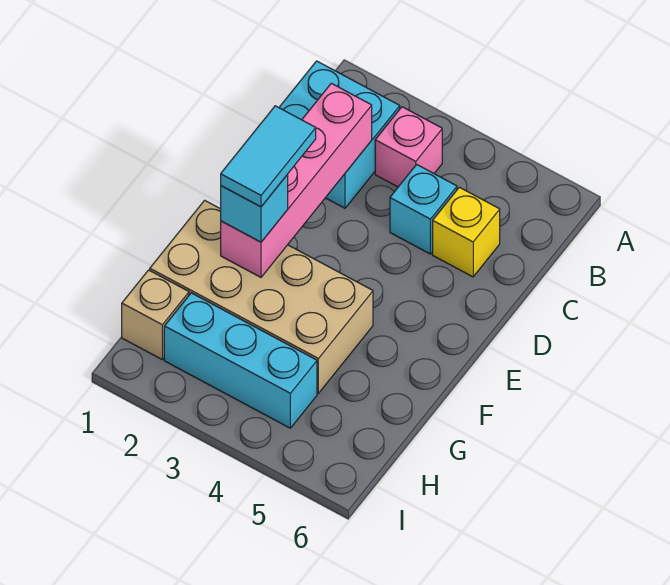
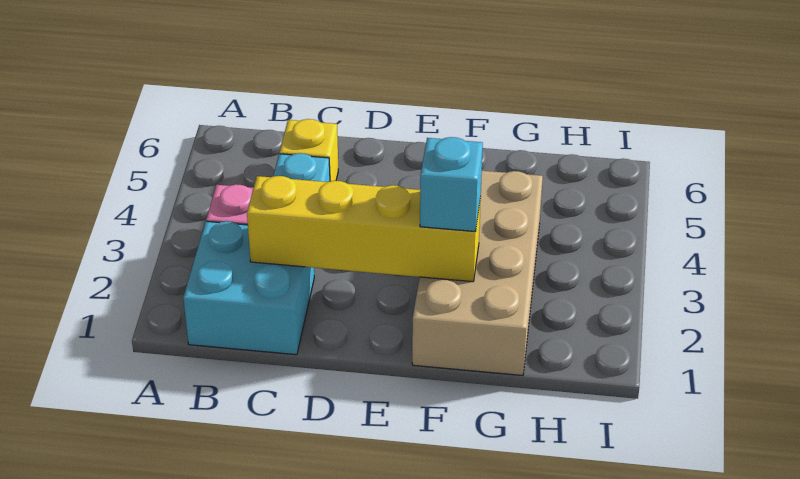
pink brick C2:F2 level 2 -> yellow brick C2:F2 level 2
cyan tile E2:F2 level 4 -> none
tan brick H1 level 1 -> none
cyan brick H2:H4 level 1 -> none

